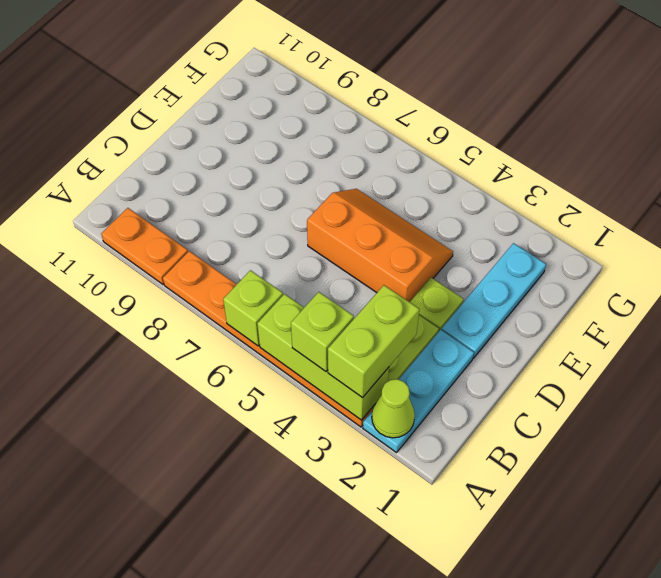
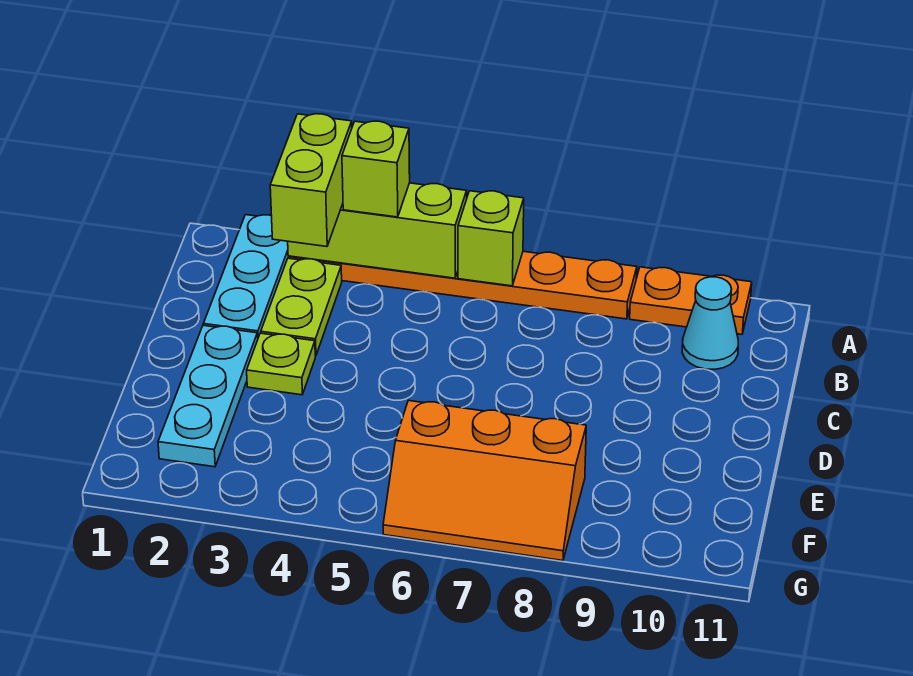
lime cone A2 level 2 -> none
none -> cyan cone B10 level 1
orange slope D4:E6 level 1 top D -> orange slope F6:G8 level 1 top F

